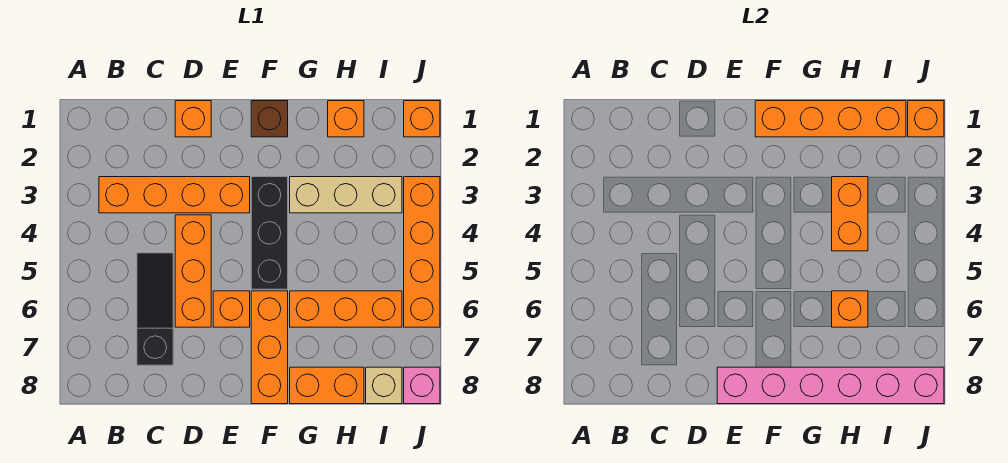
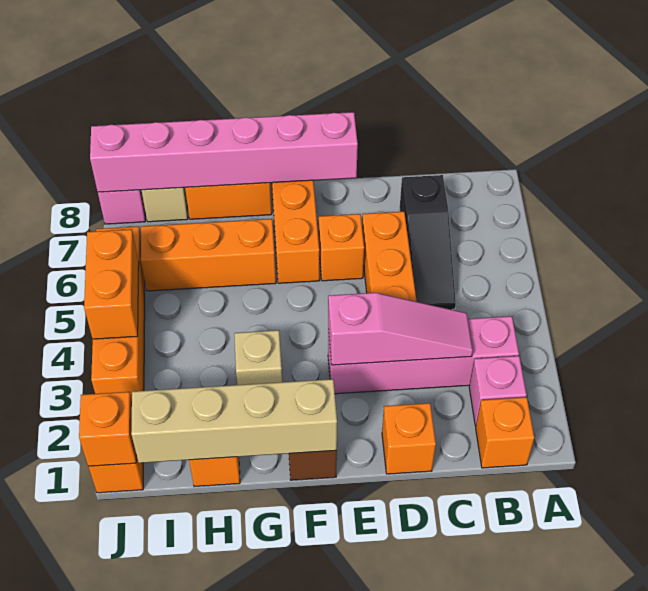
none -> pink brick B2 level 1
orange brick B3:E3 level 1 -> pink brick B3:E3 level 1
none -> pink slope C3:E3 level 2 top E
orange brick F1:I1 level 2 -> tan brick F1:I1 level 2
black brick F3:F5 level 1 -> none
tan brick G3:I3 level 1 -> tan brick G3 level 1
orange brick H3:H4 level 2 -> orange brick J4:J5 level 2
orange brick H6 level 2 -> orange brick B1 level 1

